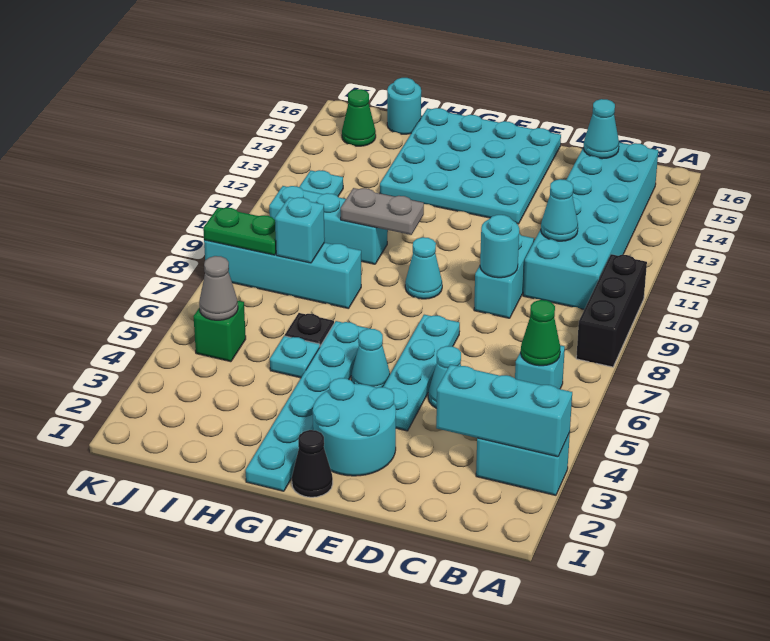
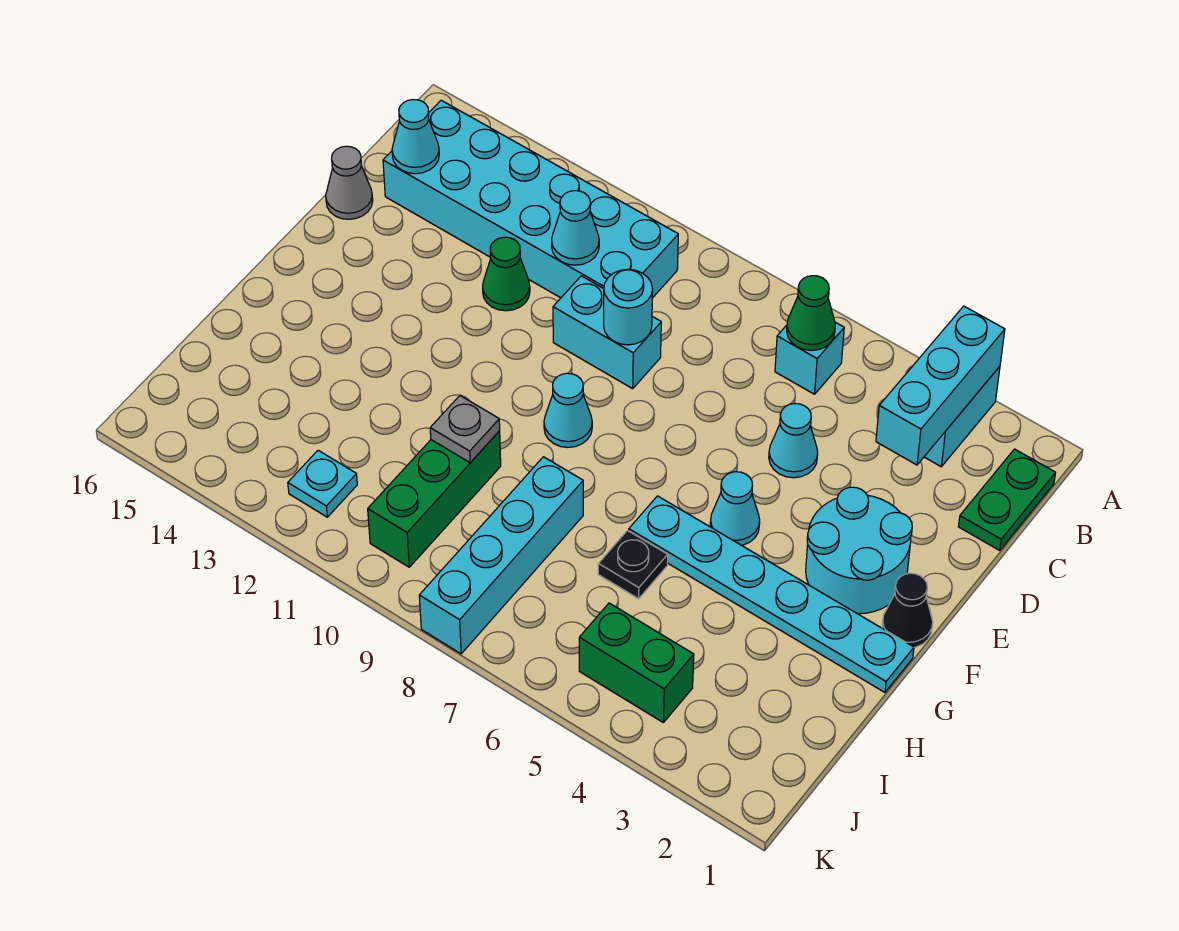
black brick A8:A10 level 1 -> none
cyan plate E4:E7 level 1 -> none
cyan plate E13:H16 level 1 -> none
grey plate G10:H10 level 2 -> grey plate H10 level 2
cyan plate H5 level 1 -> none
cyan brick H10:J10 level 1 -> green brick H10:J10 level 1
cyan brick I8 level 2 -> none
cyan round brick I16 level 1 -> none
green brick J5 level 1 -> green brick J4:J5 level 1
grey cone J5 level 2 -> grey cone D16 level 1
green plate J8:K8 level 2 -> green plate B1:C1 level 1
green cone J15 level 1 -> green cone D12 level 1

